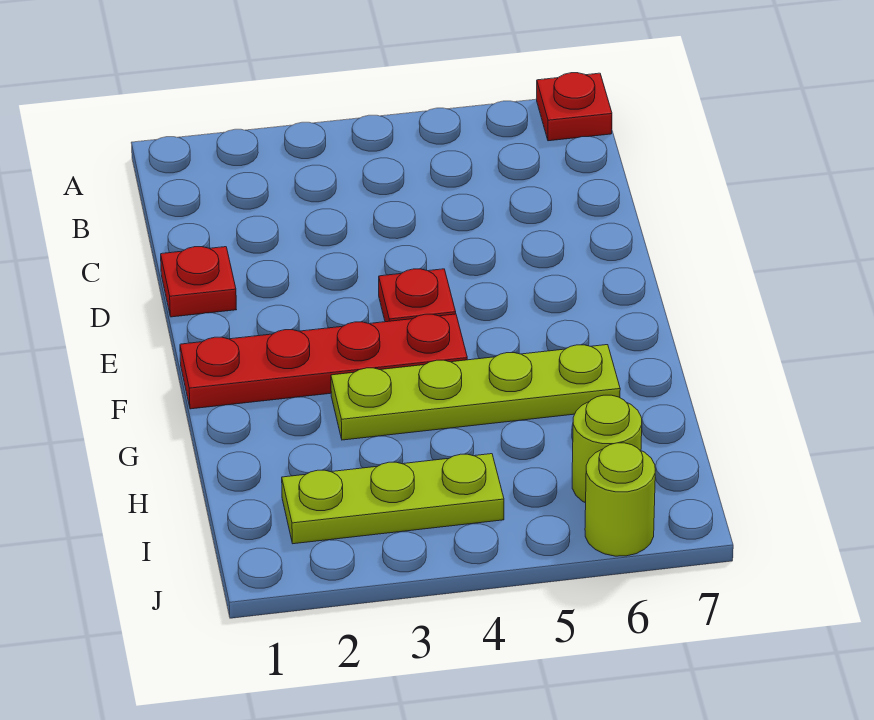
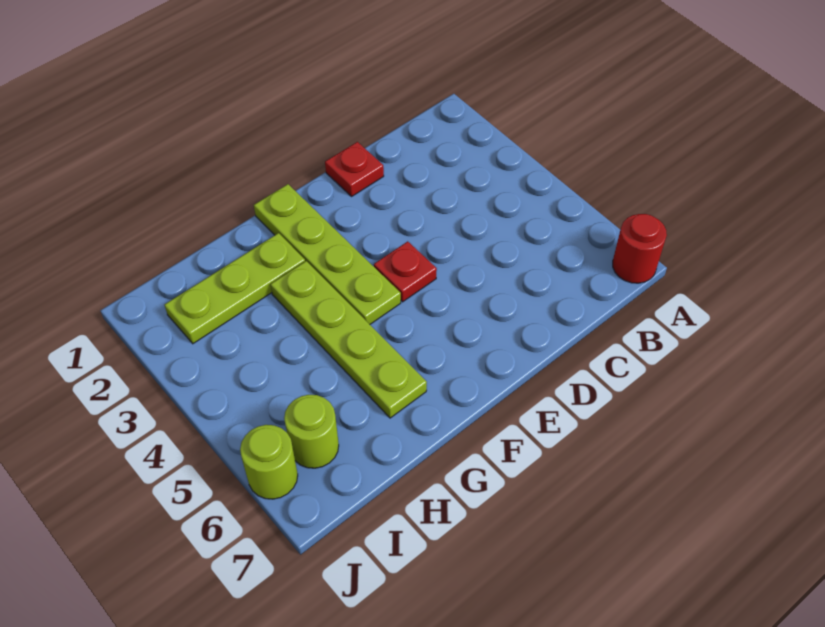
red plate A7 level 1 -> red round brick A7 level 1
red plate F1:F4 level 1 -> lime plate F1:F4 level 1
lime plate I2:I4 level 1 -> lime plate G2:I2 level 1

